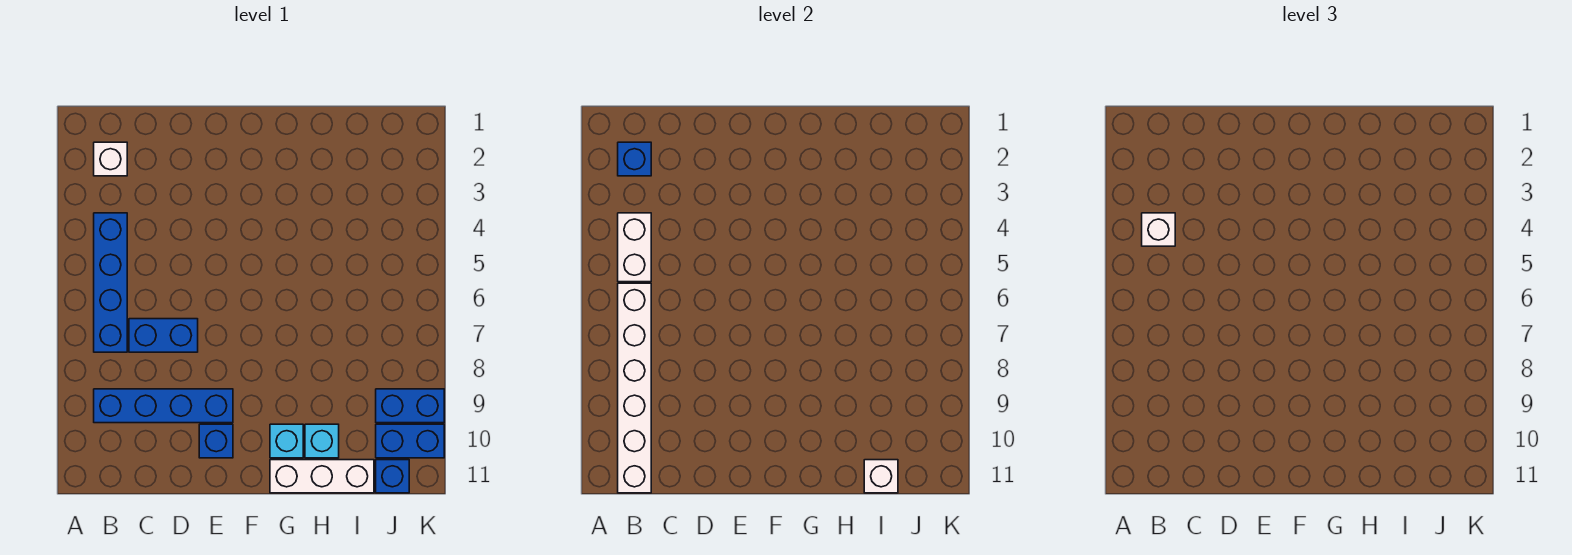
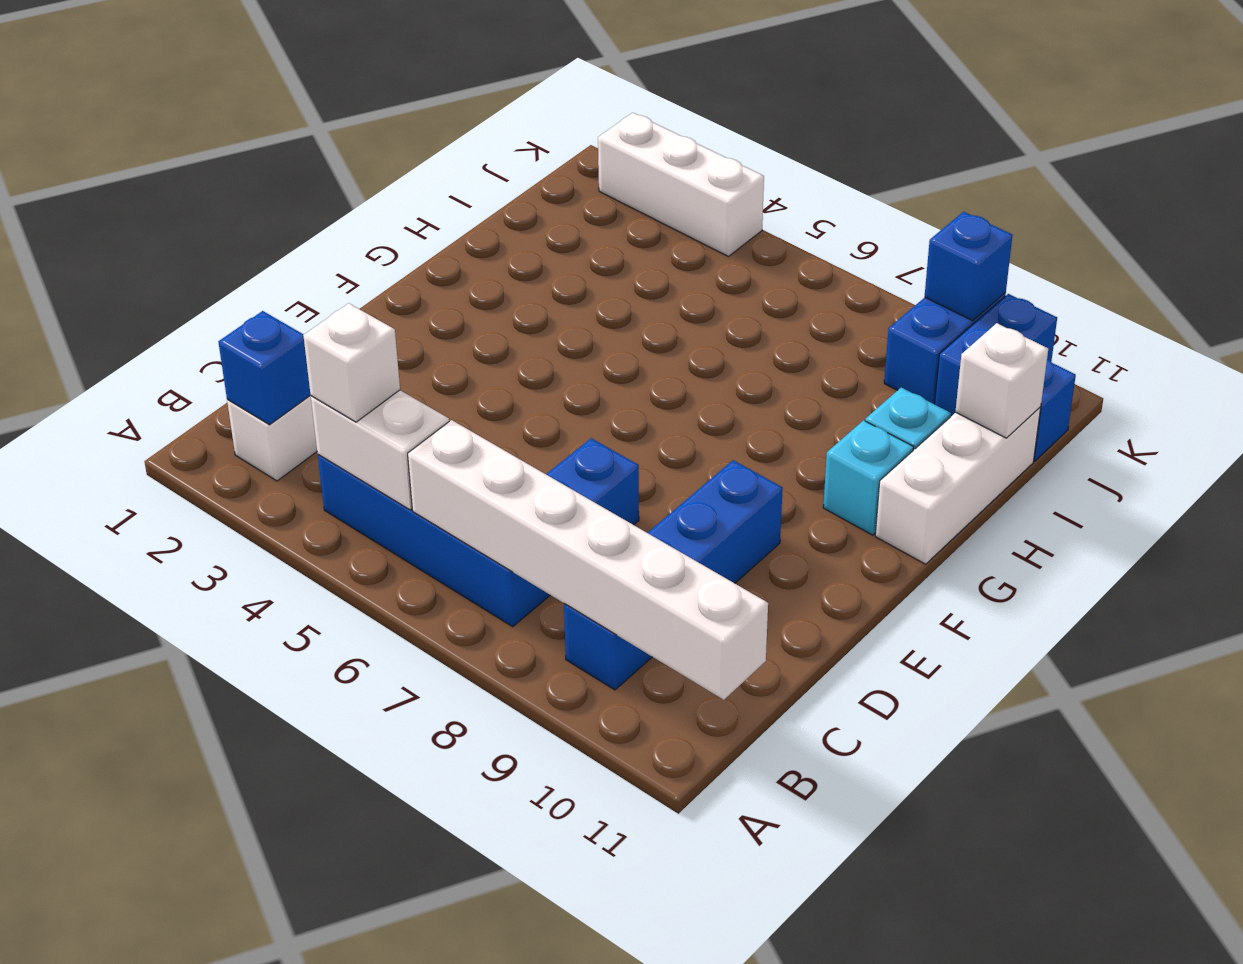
blue brick E10 level 1 -> blue brick K9 level 2
none -> white brick K2:K4 level 1

